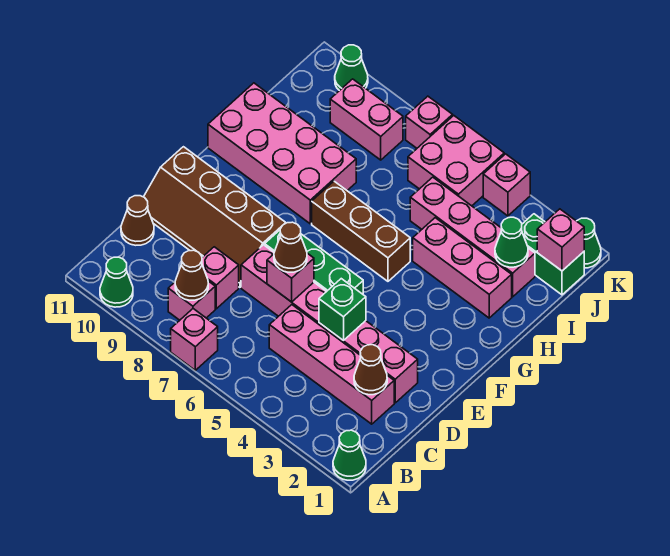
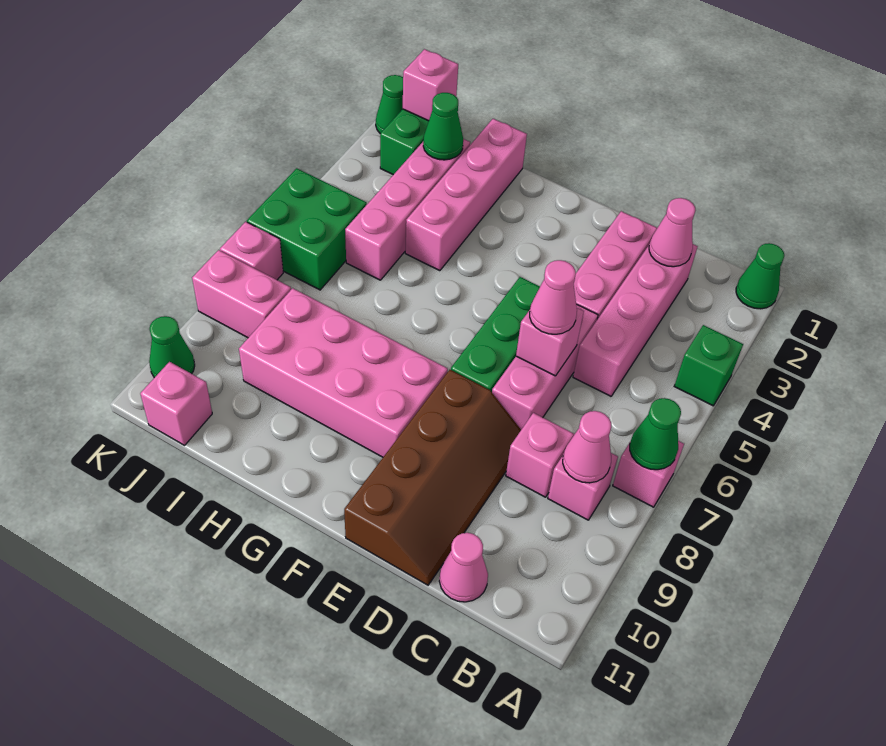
green cone A10 level 1 -> green cone A7 level 2
brown cone B8 level 2 -> pink cone B8 level 2
brown cone C2 level 2 -> pink cone C2 level 2
brown cone C11 level 1 -> pink cone C11 level 1
green brick D4 level 2 -> green brick A4 level 1
brown cone D6 level 3 -> pink cone D6 level 3
brown brick G5:G7 level 1 -> none
pink brick G8:H11 level 1 -> pink brick F8:I9 level 1
pink brick H2:H4 level 1 -> pink brick H1:H4 level 1
pink brick J5:K6 level 1 -> green brick J5:K6 level 1
pink brick J8:J9 level 1 -> pink brick J8:K8 level 1
pink brick K4 level 1 -> pink brick J11 level 1

